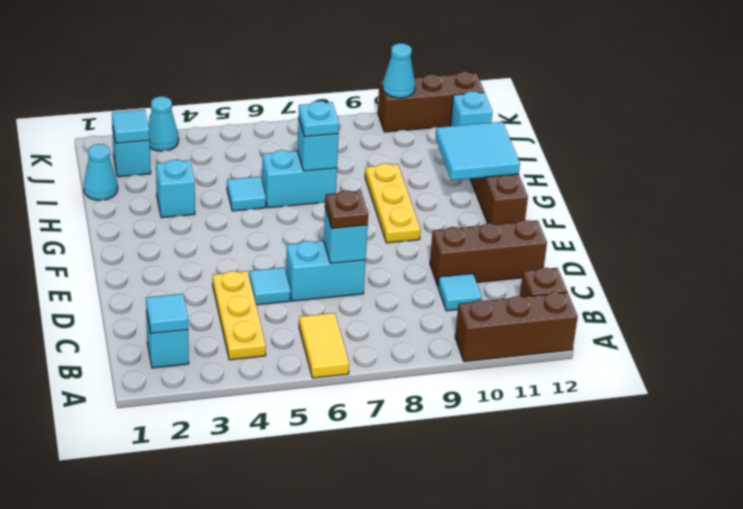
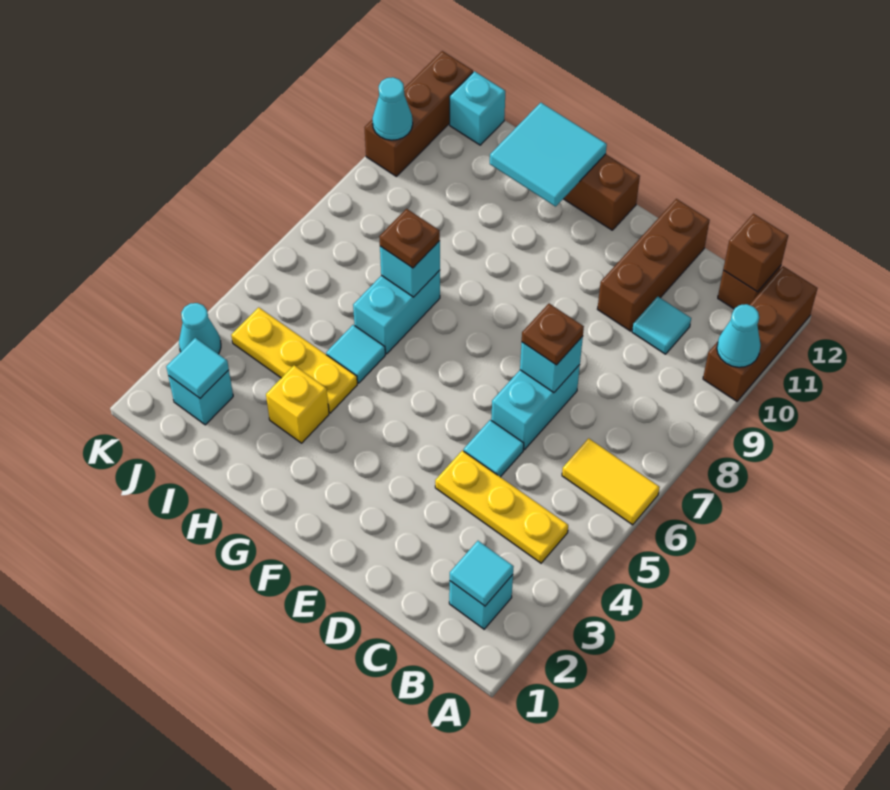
none -> brown brick B12 level 2
yellow plate F9:H9 level 1 -> yellow plate H4:J4 level 1
cyan brick H3 level 1 -> yellow brick H3 level 1
cyan plate H7 level 3 -> brown plate H7 level 3
cyan cone I1 level 1 -> cyan cone A10 level 2

